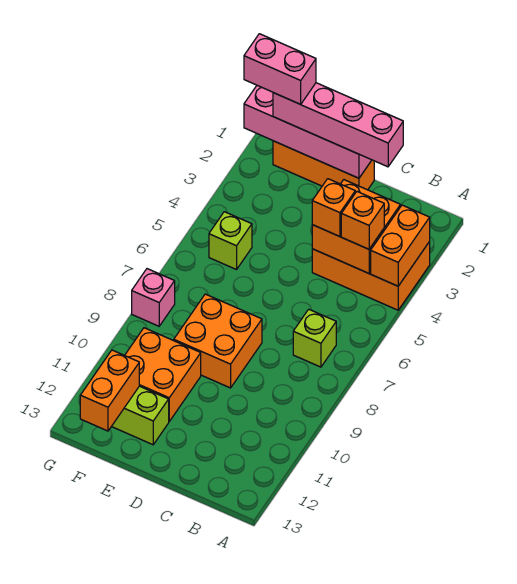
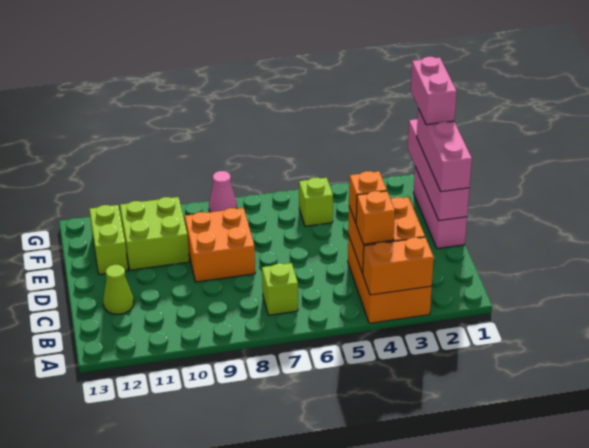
pink brick C1:F1 level 3 -> pink brick D1:F1 level 3
none -> lime cone C12 level 1
orange brick D1:F1 level 1 -> pink brick D1:F1 level 1
orange brick E10:F11 level 1 -> lime brick E10:F11 level 1
orange brick F12:F13 level 2 -> none
pink brick G8 level 1 -> pink cone G8 level 1

